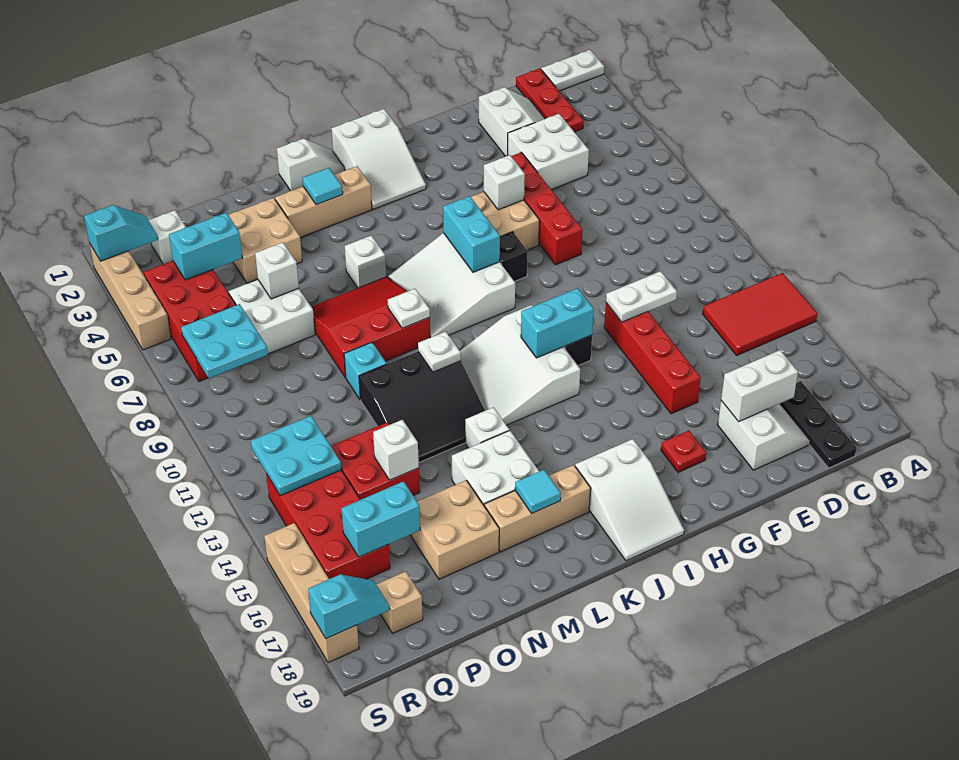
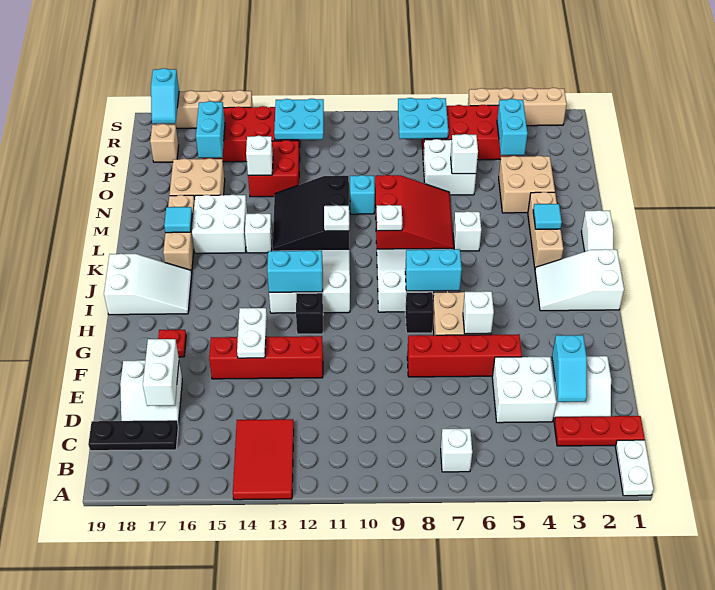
white plate E12:F12 level 2 -> white plate F14:G14 level 2
cyan brick H12:I12 level 2 -> cyan brick I12:I13 level 2
white slope I17:J19 level 1 top 17 -> white slope I17:J19 level 1 top 19
white brick Q2 level 1 -> white brick B7 level 1
cyan slope R2:S2 level 2 top S -> cyan slope D3:E3 level 2 top E

